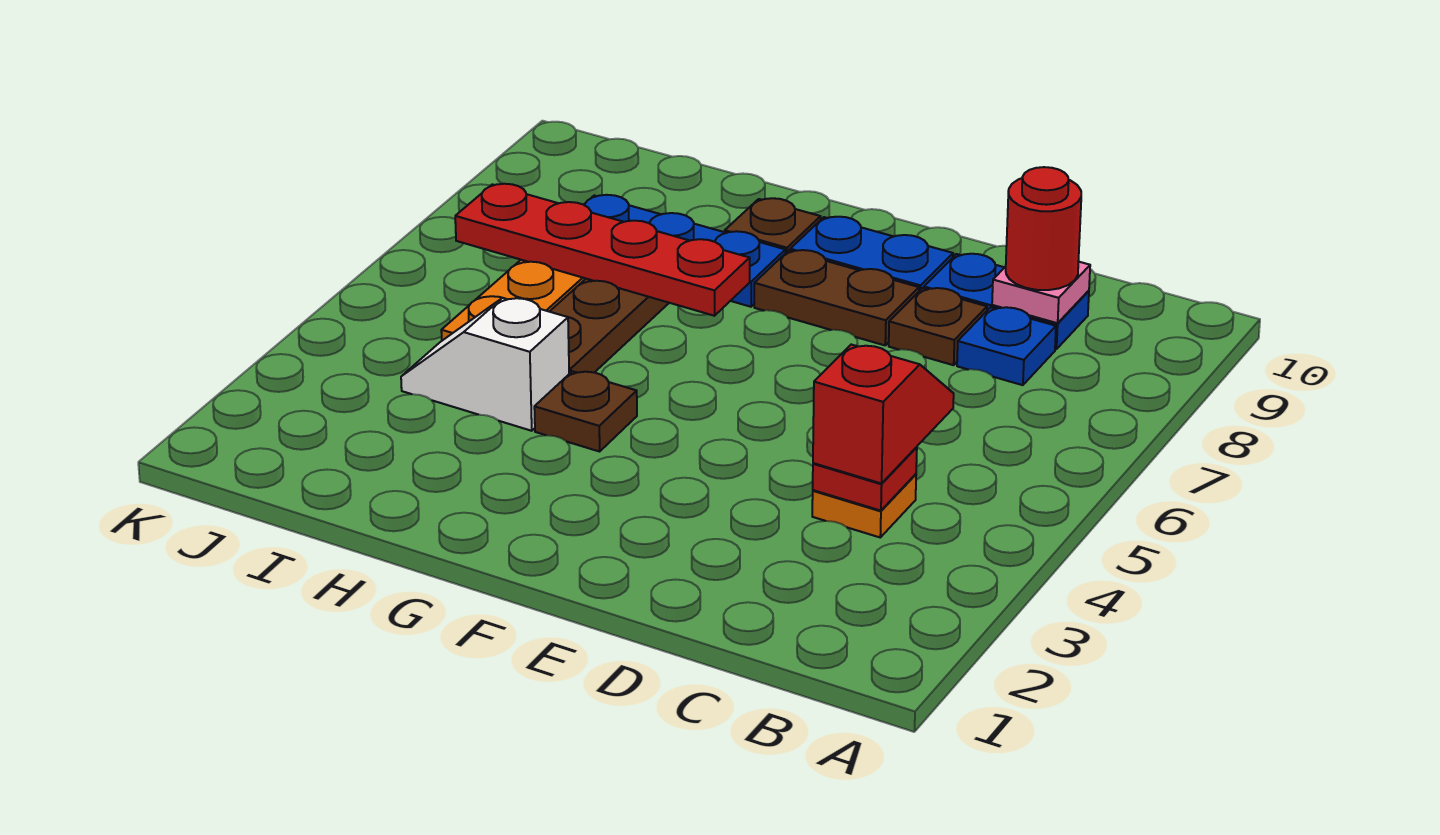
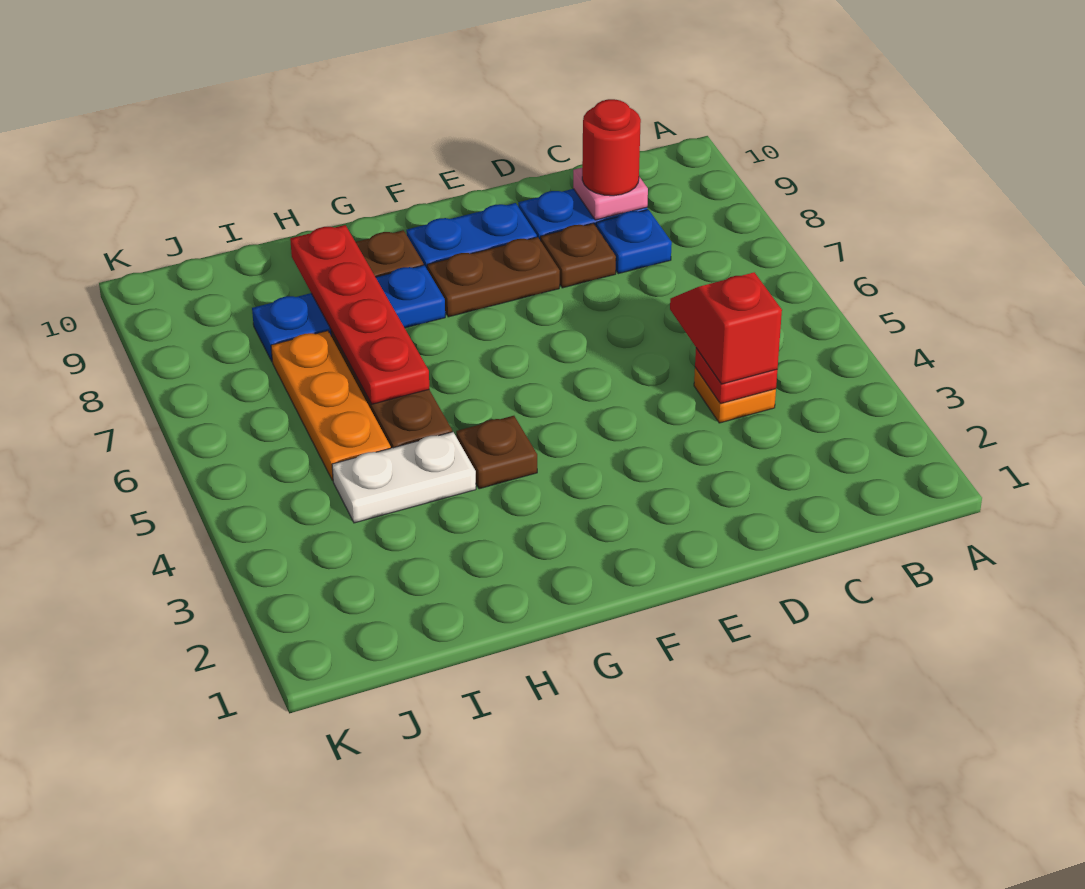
red plate G7:J7 level 2 -> red plate H6:H9 level 2
white slope H4:I4 level 1 top H -> white plate H4:I4 level 1

